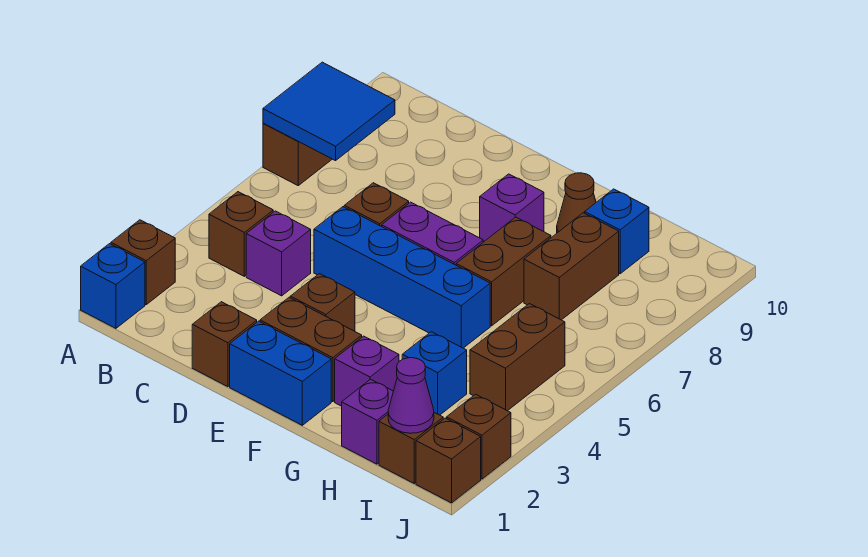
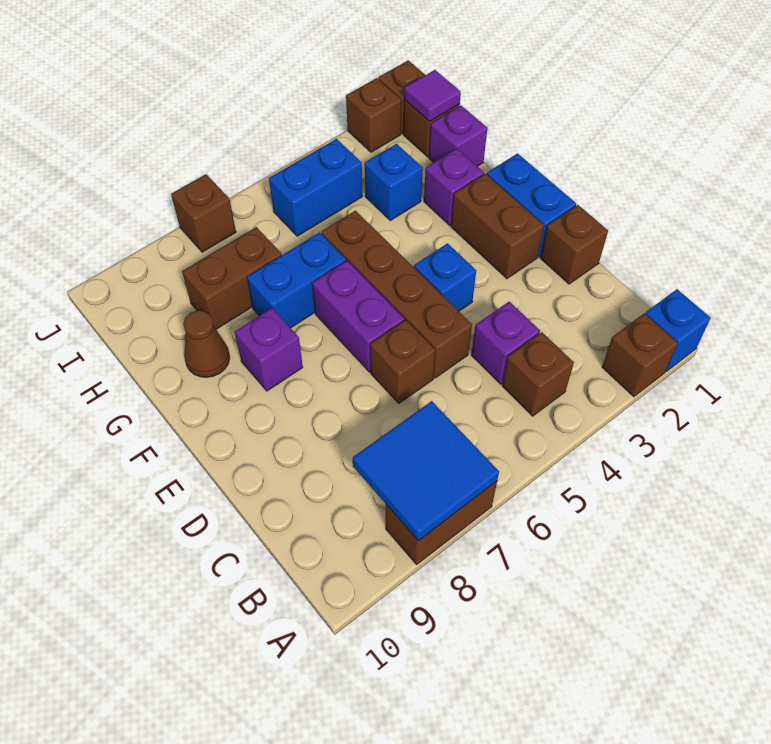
blue brick D5:G5 level 1 -> brown brick D5:G5 level 1
brown brick E3 level 1 -> brown brick J7 level 1
brown brick G6:G7 level 1 -> blue brick G6:G7 level 1
blue brick H9 level 1 -> blue brick E4 level 1
purple cone I1 level 2 -> purple tile I1 level 2
brown brick I4:I5 level 1 -> blue brick I4:I5 level 1

